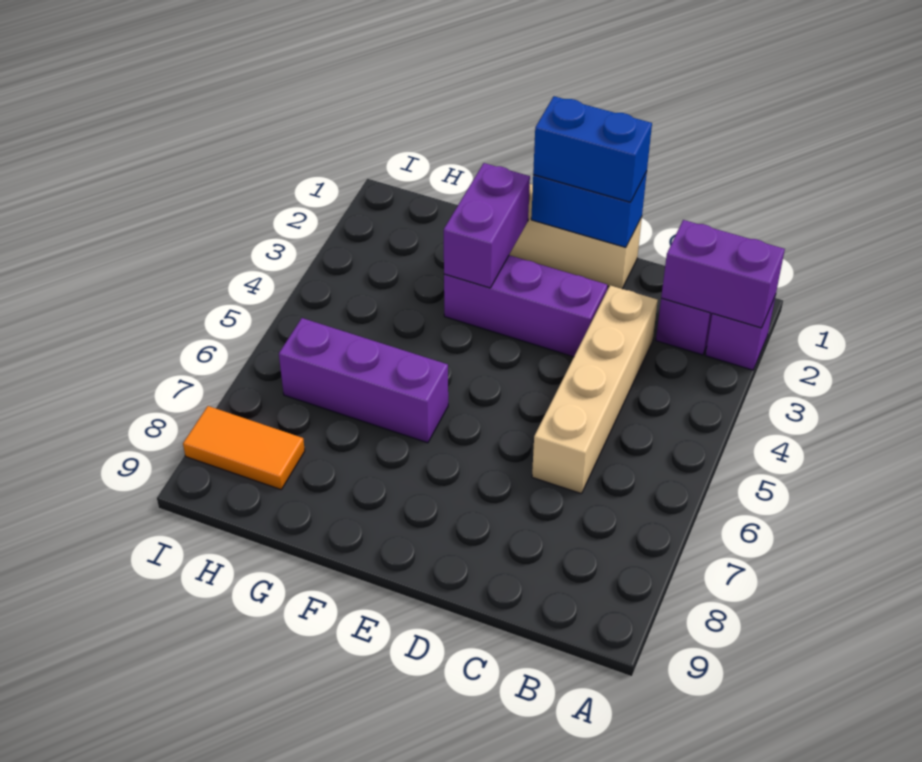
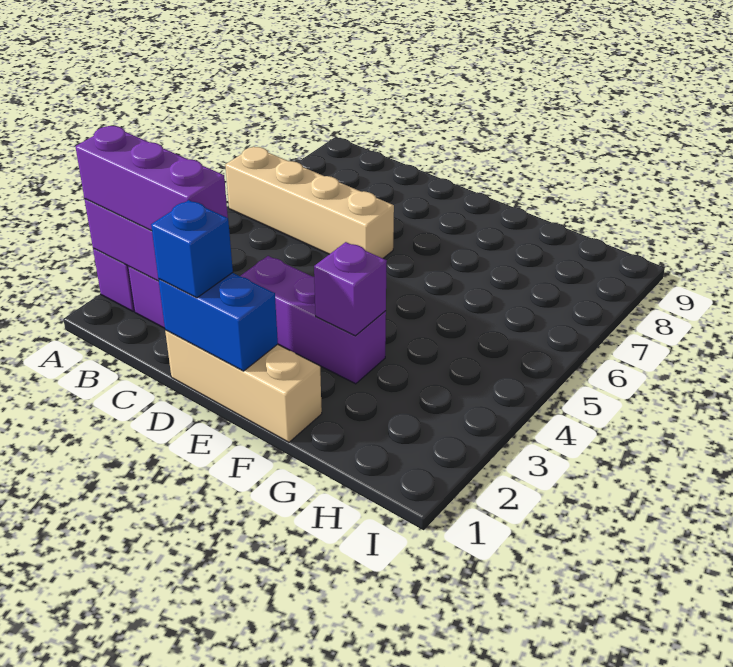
tan brick C3:C6 level 1 -> tan brick A6:D6 level 1
blue brick D1:E1 level 3 -> blue brick D1 level 3
purple brick F2:F3 level 2 -> purple brick F3 level 2
purple brick F6:H6 level 1 -> purple brick A2:C2 level 3
orange tile H8:I8 level 1 -> none

